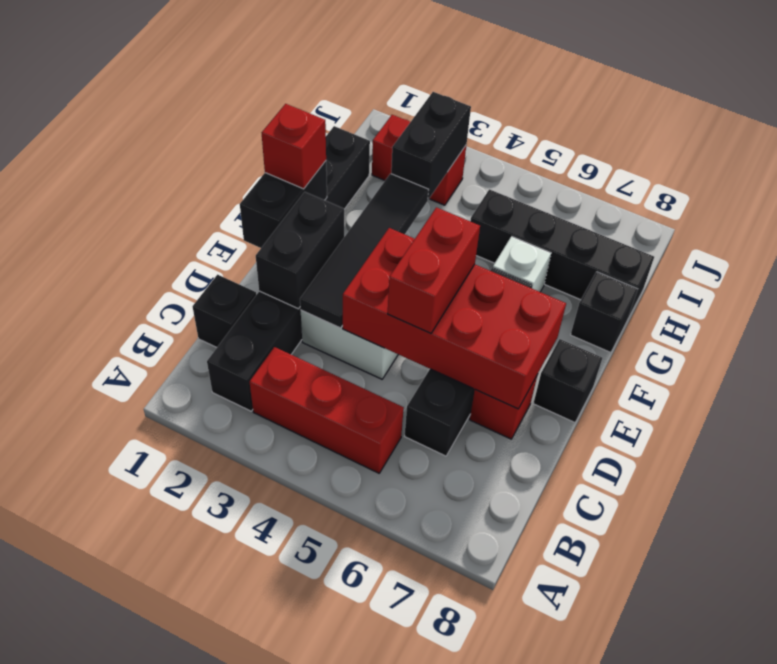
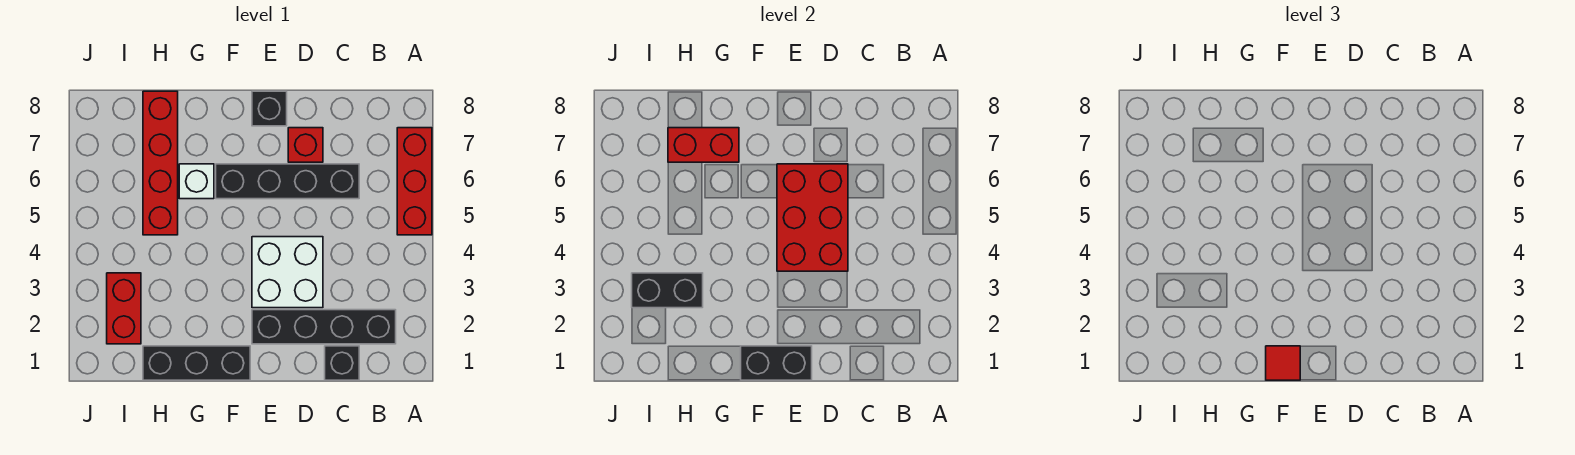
red brick B3:B5 level 1 -> red brick A5:A7 level 1
black brick D2:E2 level 2 -> none
black tile D3:G3 level 2 -> none
red brick D4:E7 level 2 -> red brick D4:E6 level 2
red brick D5:E5 level 3 -> red brick G7:H7 level 2
red brick F1 level 3 -> red tile F1 level 3
black brick G8 level 1 -> none
black brick H5:H8 level 1 -> red brick H5:H8 level 1

